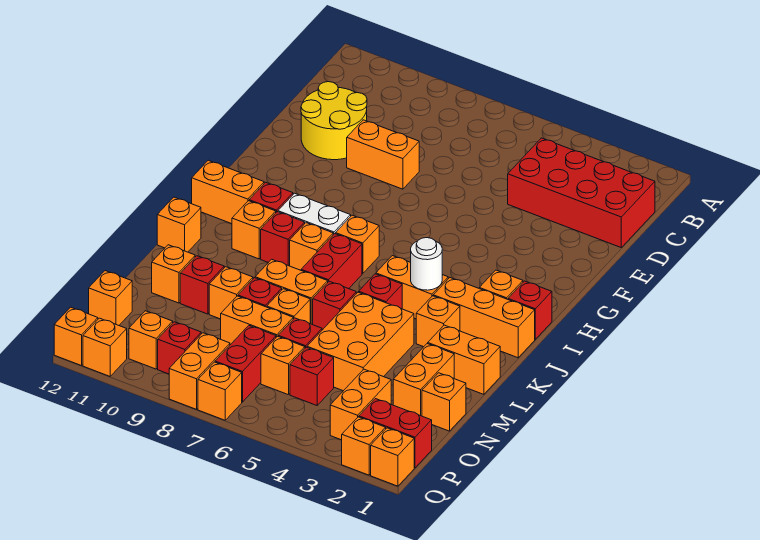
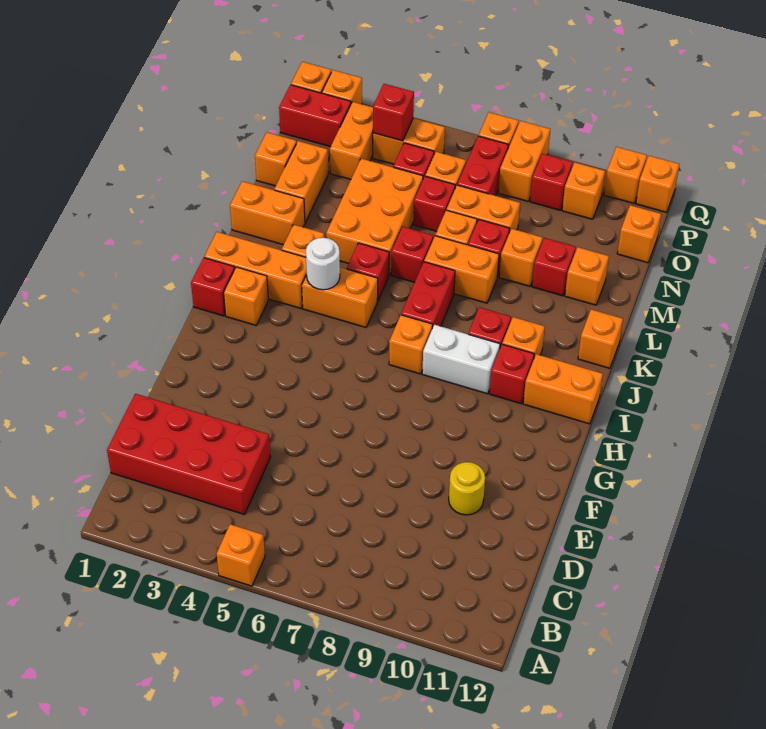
yellow round brick D10:E11 level 1 -> yellow round brick E10 level 1
orange brick E8:E9 level 1 -> orange brick P4:P5 level 1
orange brick J8 level 1 -> orange brick A5 level 1
none -> red brick P4 level 2

